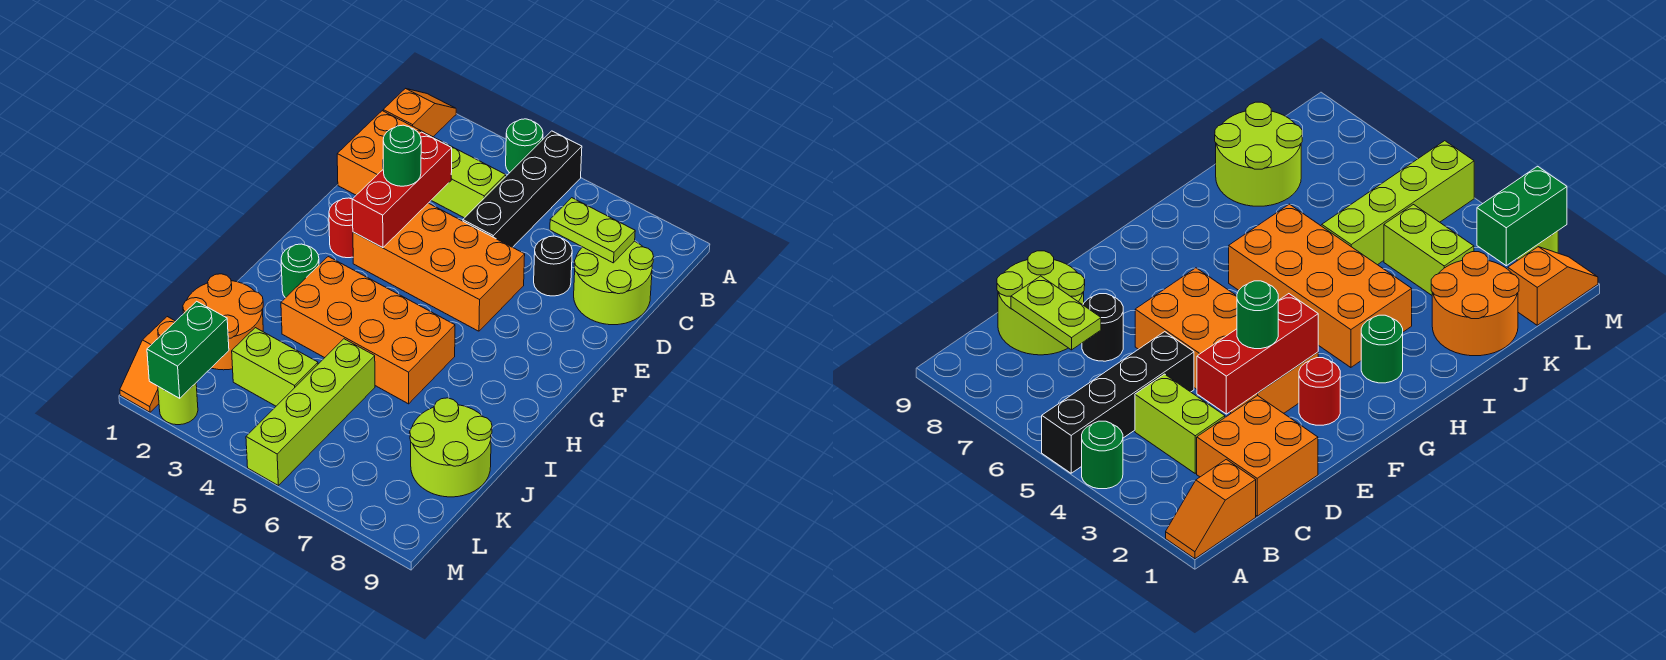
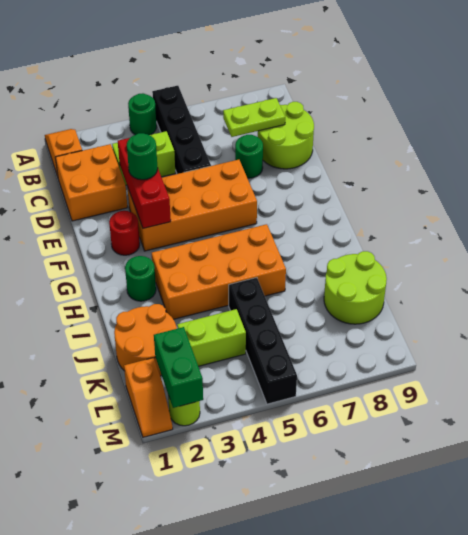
black round brick D7 level 1 -> green round brick D7 level 1
lime brick J5:M5 level 1 -> black brick J5:M5 level 1

